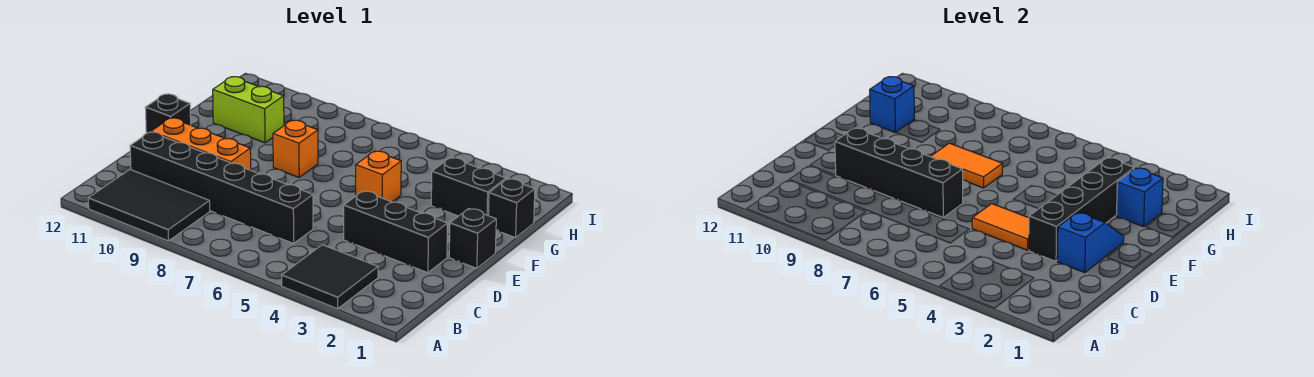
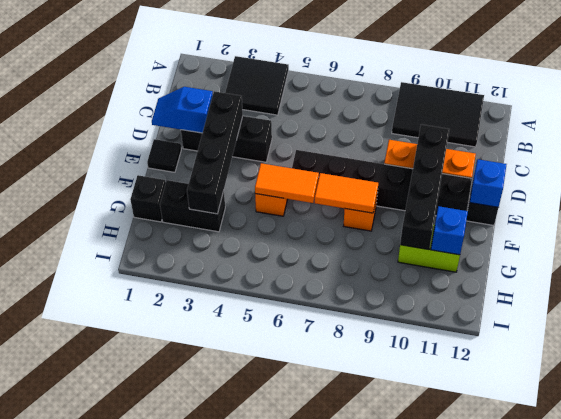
black brick C6:C11 level 1 -> black brick E6:E11 level 1
blue slope D2:E2 level 2 top D -> blue slope D1:D2 level 2 top 2
orange tile D4:D5 level 2 -> orange tile F5:F6 level 2
black brick D7:D10 level 2 -> black brick D10:G10 level 2
black brick E1 level 1 -> black tile E1 level 1
blue brick G2 level 2 -> blue brick E12 level 2

